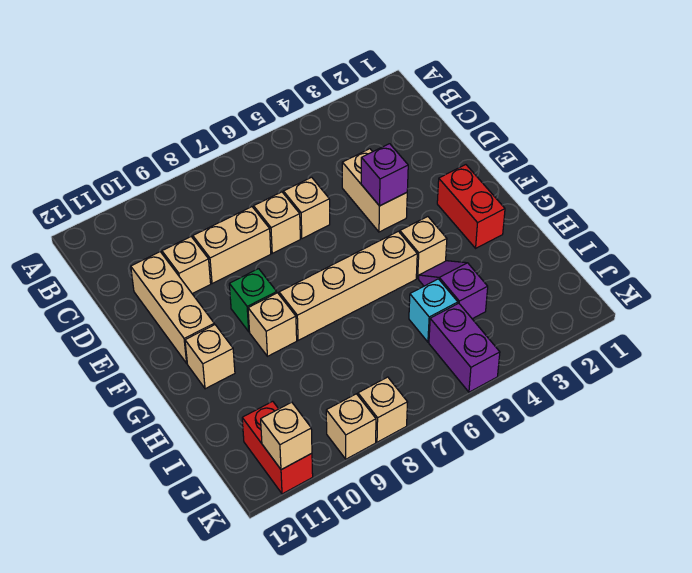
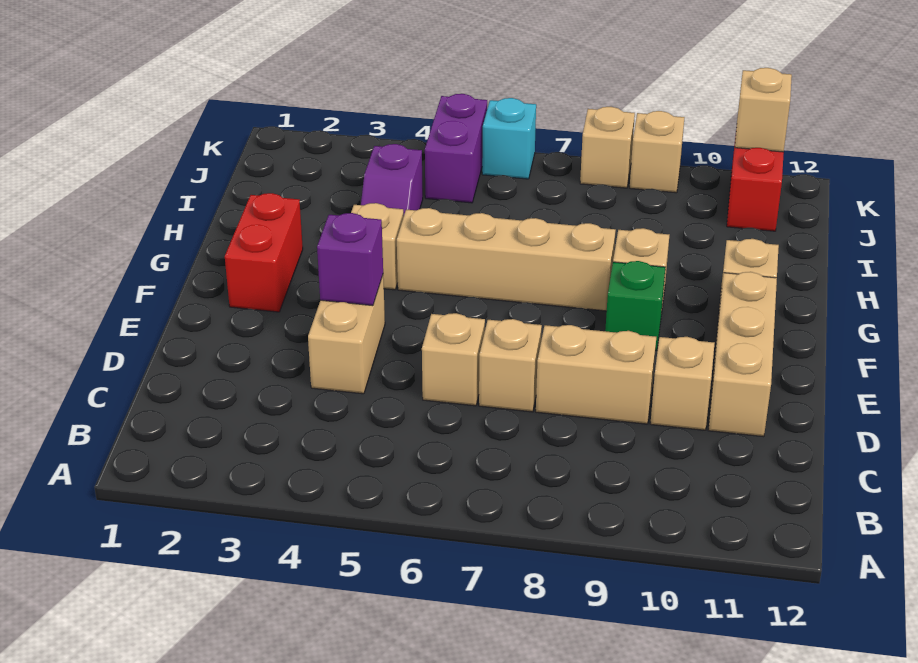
cyan brick I5 level 1 -> cyan brick K6 level 1

